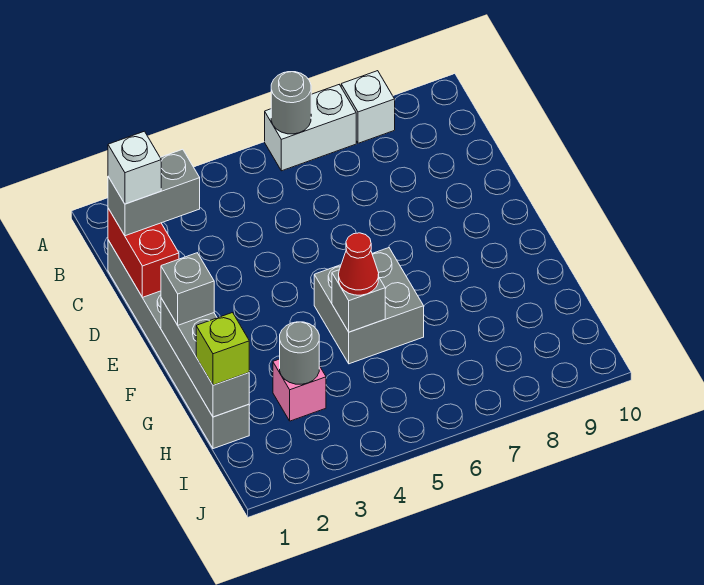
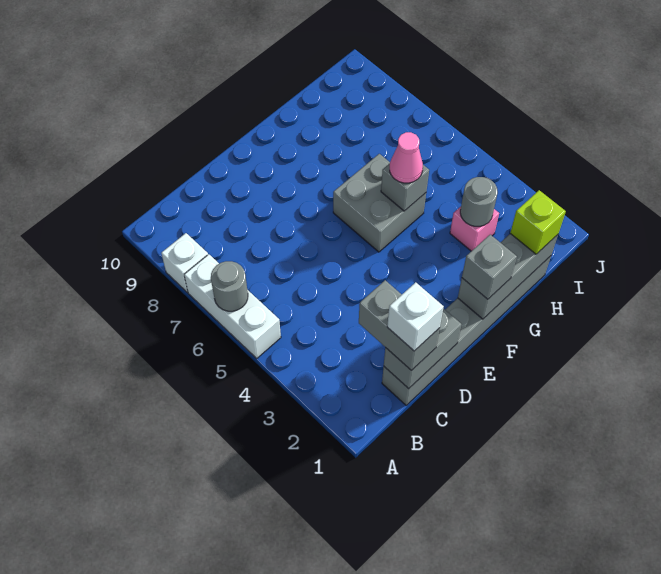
white brick A6:A7 level 1 -> white brick A5:A7 level 1
red brick C1:D1 level 2 -> grey brick C1:D1 level 2
red cone G5 level 3 -> pink cone G5 level 3

